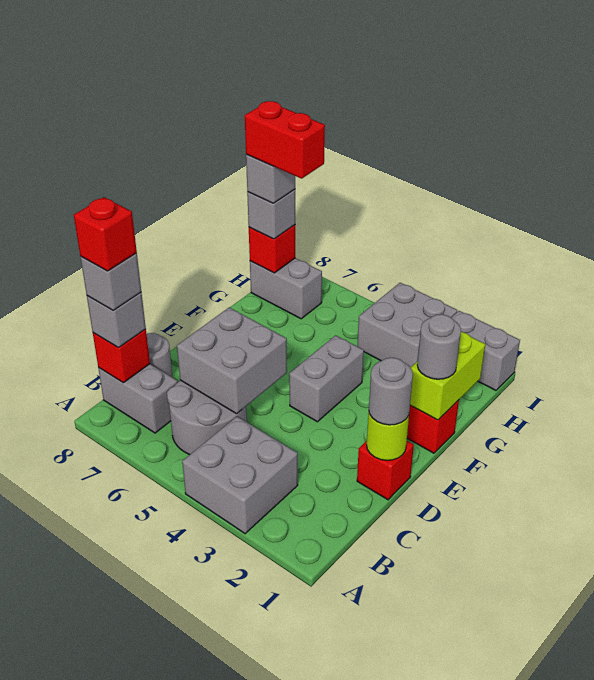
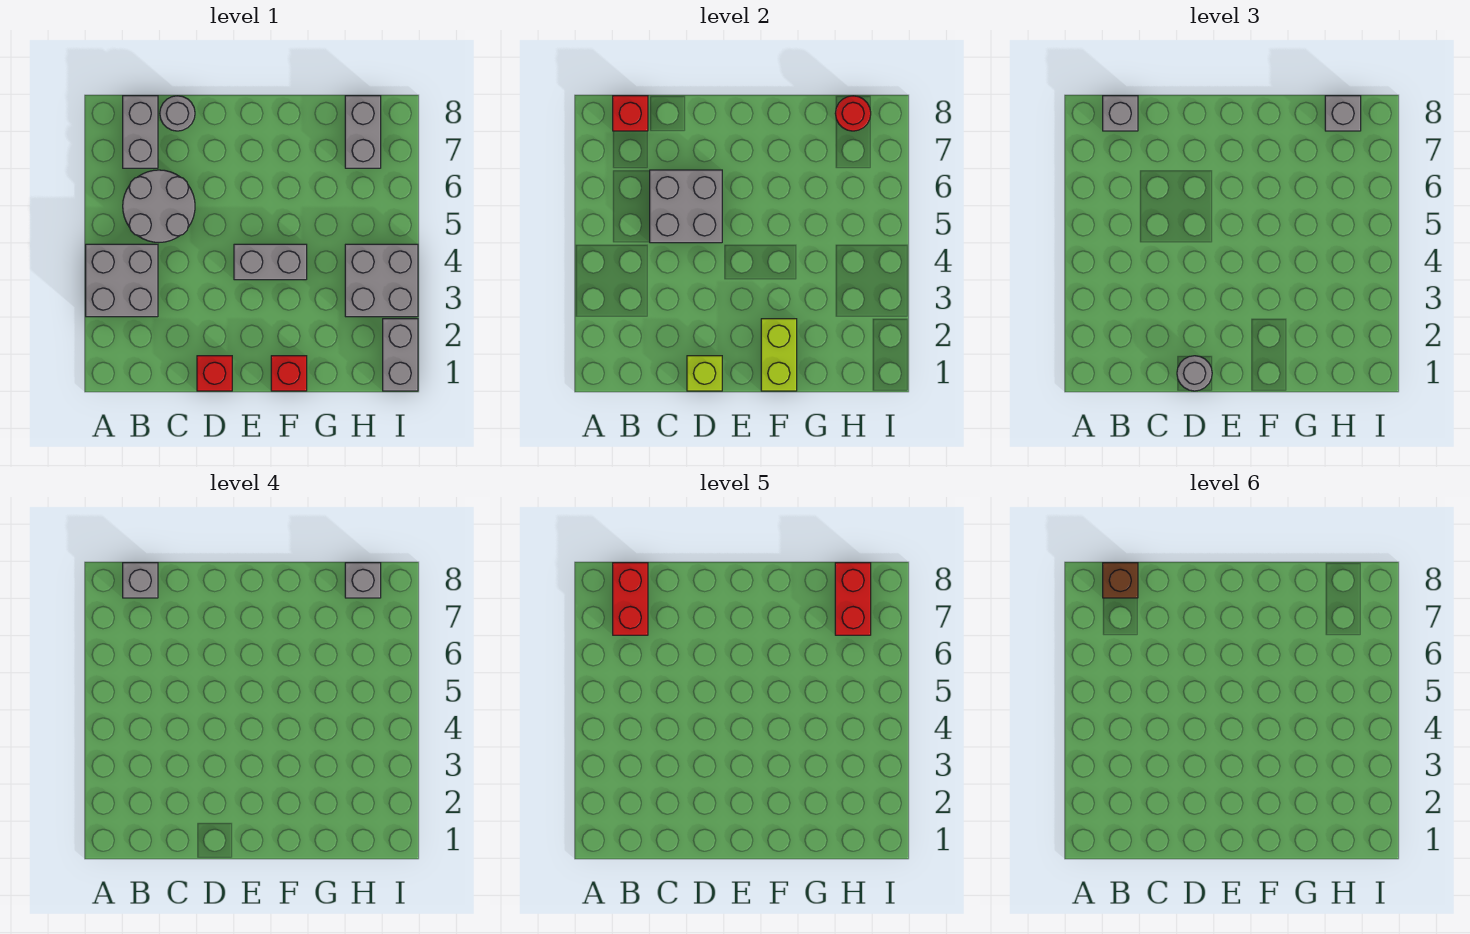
red brick B8 level 5 -> red brick B7:B8 level 5
none -> brown brick B8 level 6
lime round brick D1 level 2 -> lime brick D1 level 2
lime brick F1:G1 level 2 -> lime brick F1:F2 level 2
grey round brick F1 level 3 -> none
red brick H8 level 2 -> red round brick H8 level 2

